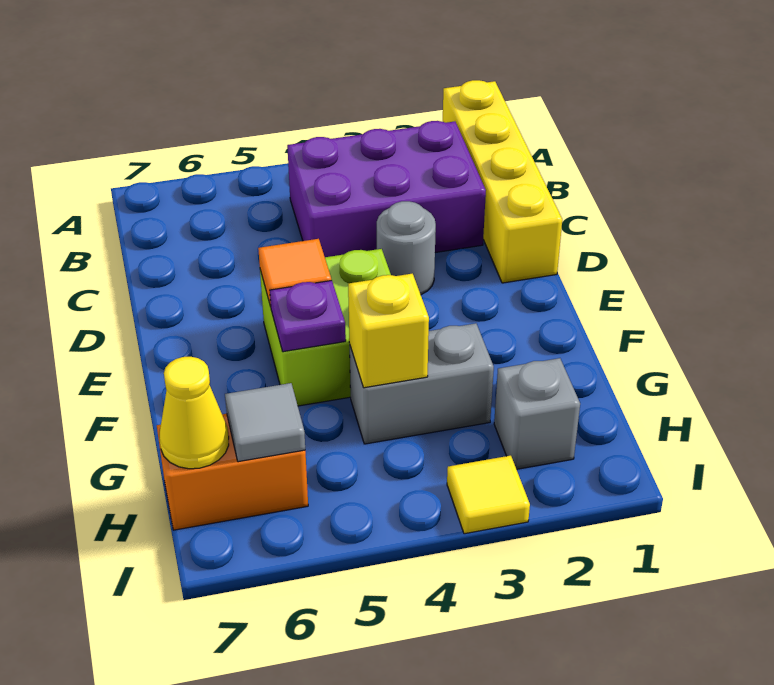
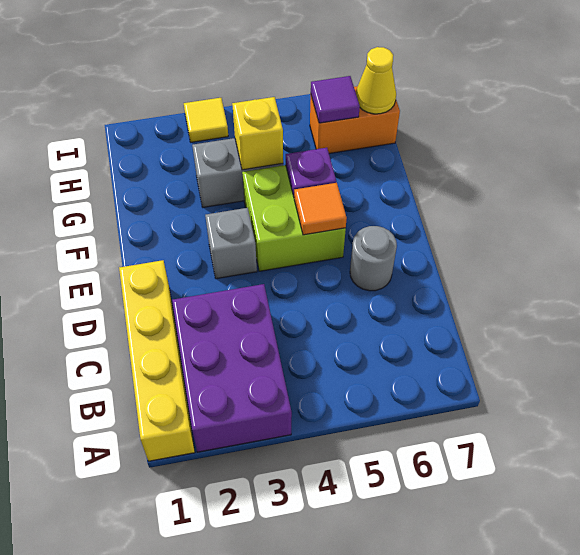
purple brick B2:C4 level 1 -> purple brick A2:C3 level 1
grey round brick D3 level 1 -> grey round brick D6 level 1
grey brick H2 level 1 -> grey brick E3 level 1
grey tile H6 level 2 -> purple tile H6 level 2

